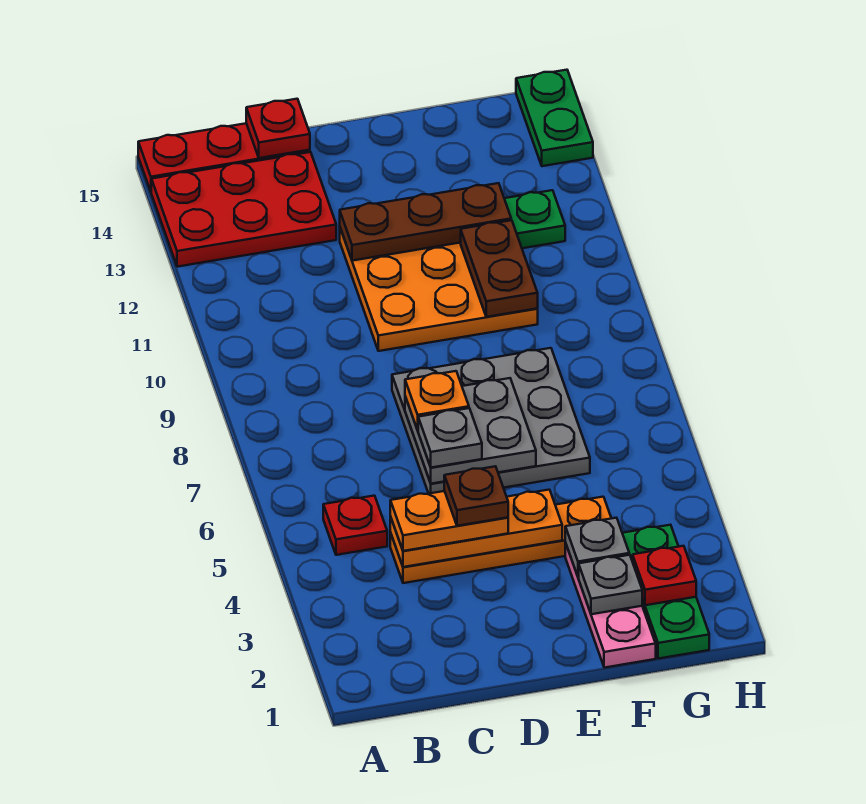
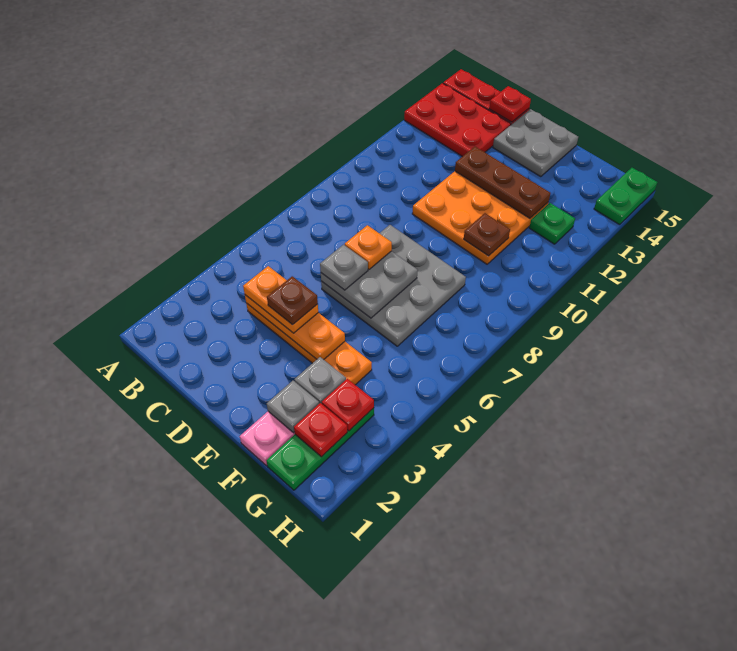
red plate B5 level 1 -> red plate G3 level 2
none -> grey plate D14:E15 level 1
brown plate F10:F11 level 2 -> brown plate F10 level 2

